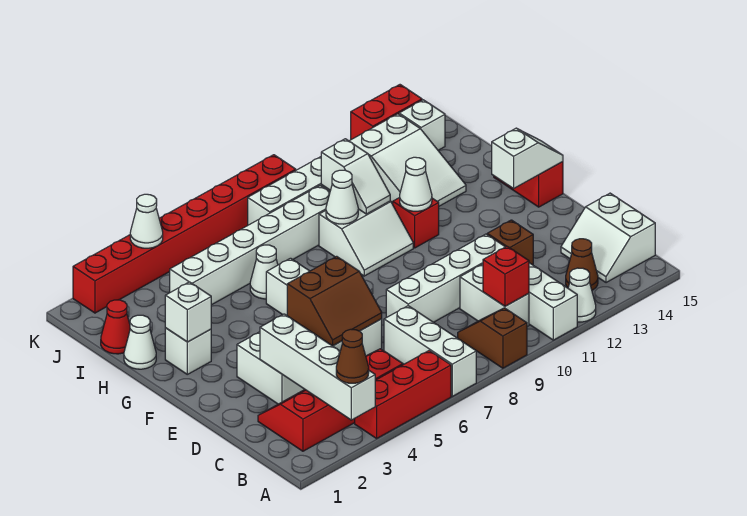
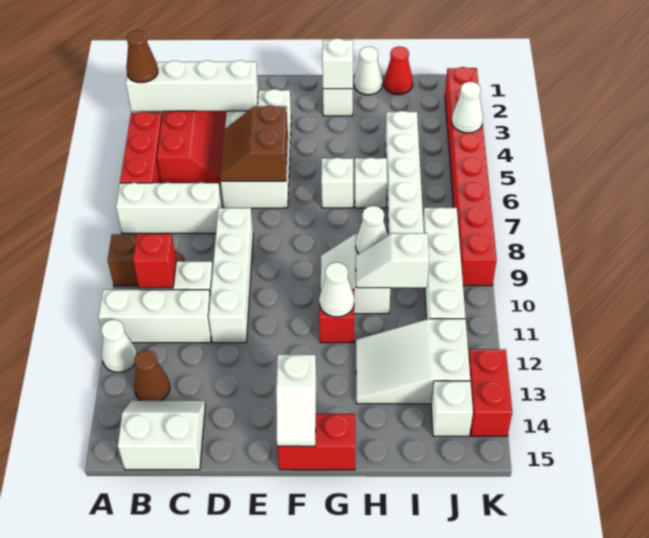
brown brick D12 level 1 -> none
white cone H6 level 1 -> white brick H6 level 1

